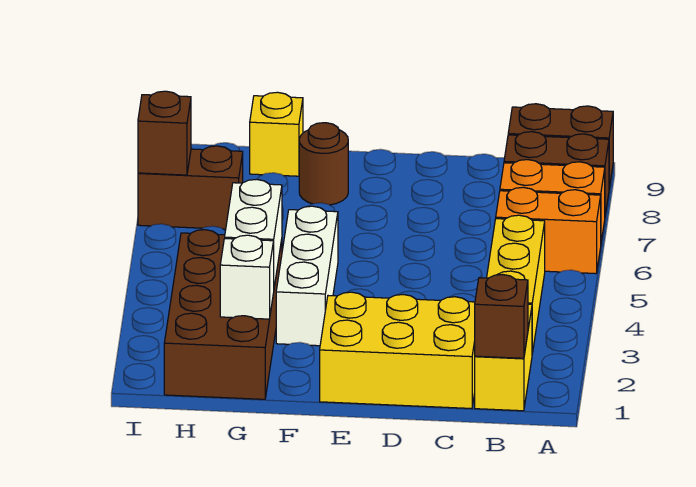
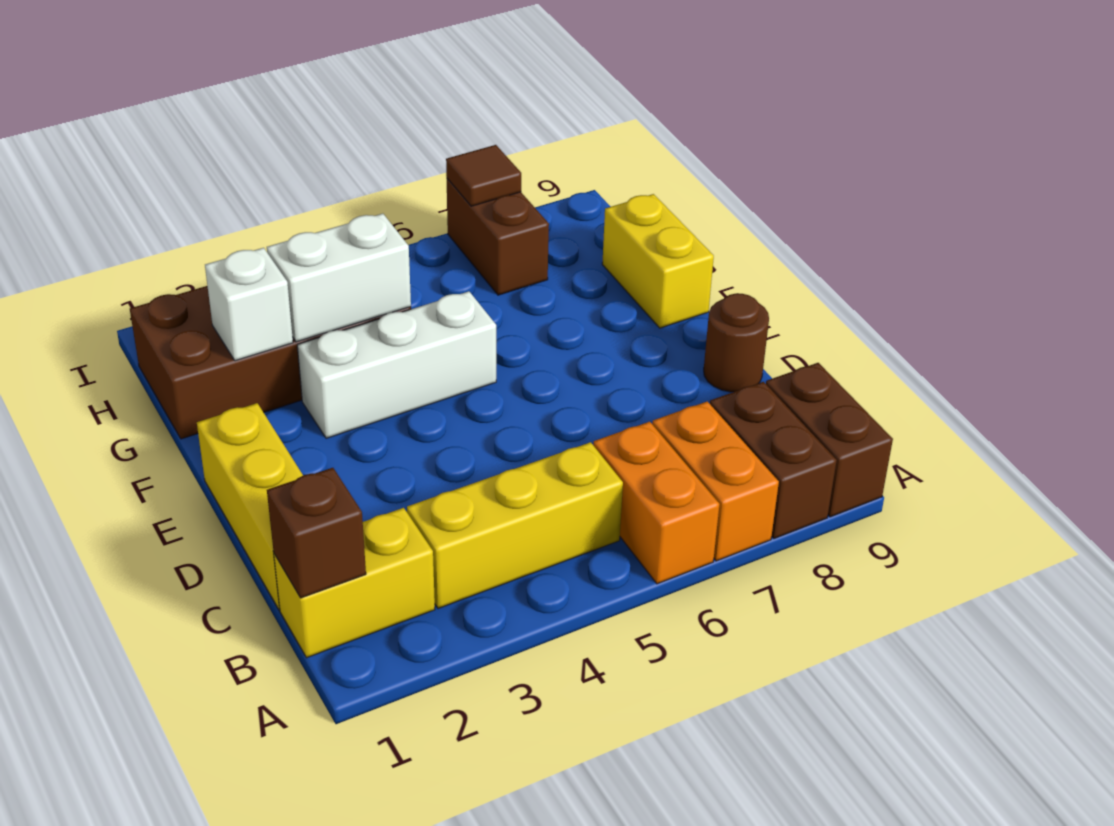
yellow brick C1:E2 level 1 -> yellow brick C1:E1 level 1
brown round brick F8 level 1 -> brown round brick D9 level 1
yellow brick G9 level 1 -> yellow brick F9:G9 level 1
brown brick I7 level 2 -> brown tile I7 level 2

